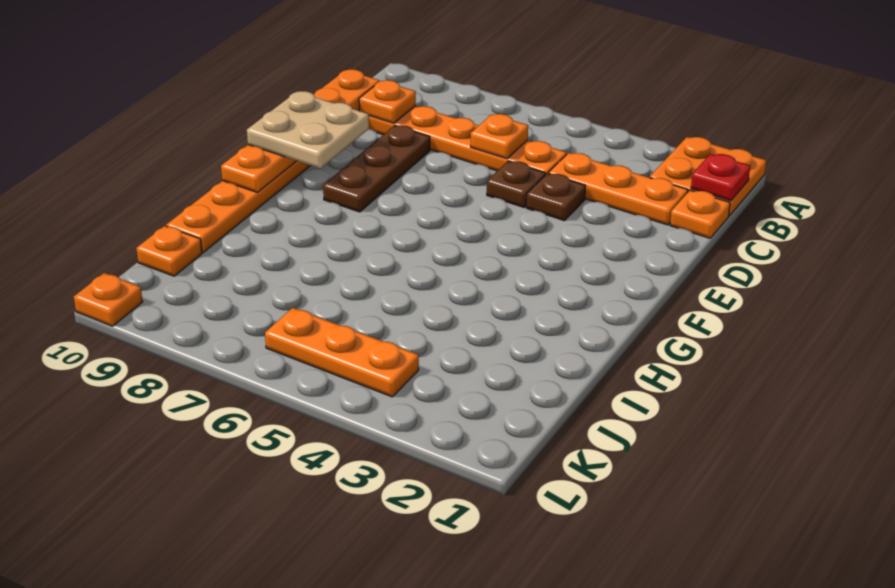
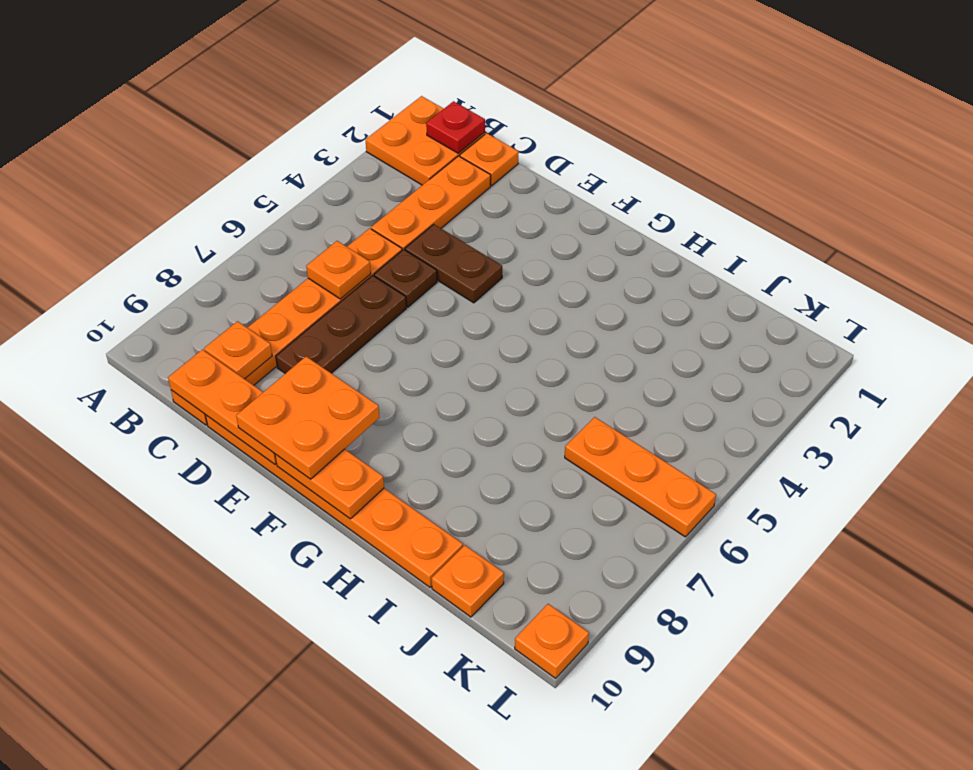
brown plate D4 level 1 -> brown plate D4:E4 level 1
brown plate D8:F8 level 1 -> brown plate D6:D8 level 1
tan plate E9:F10 level 3 -> orange plate E9:F10 level 3
orange plate K4:K6 level 1 -> orange plate J6:L6 level 1

